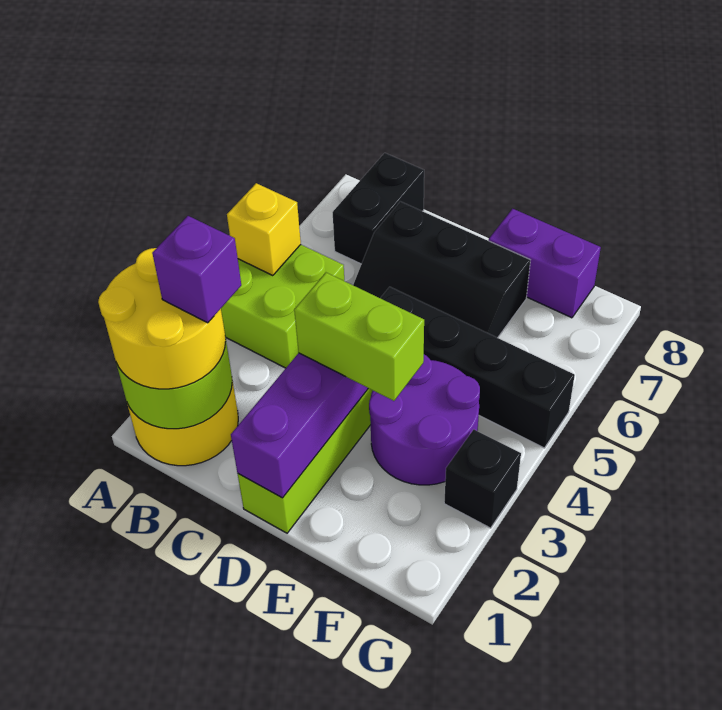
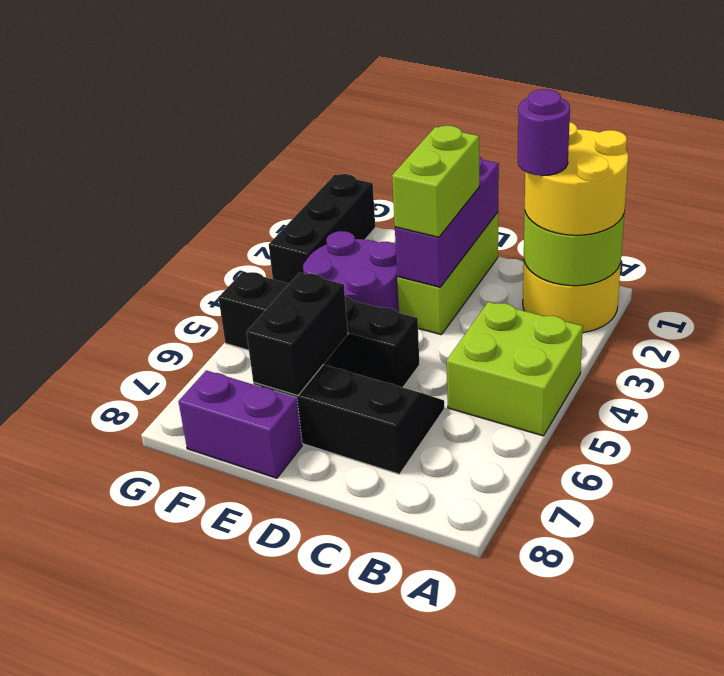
yellow brick A5 level 2 -> none
purple brick B2 level 4 -> purple round brick B2 level 4
black brick B7:B8 level 1 -> black brick E6:E7 level 2
lime brick D3:E3 level 3 -> lime brick D2:D3 level 3
black brick G3 level 1 -> black brick G1:G3 level 1

